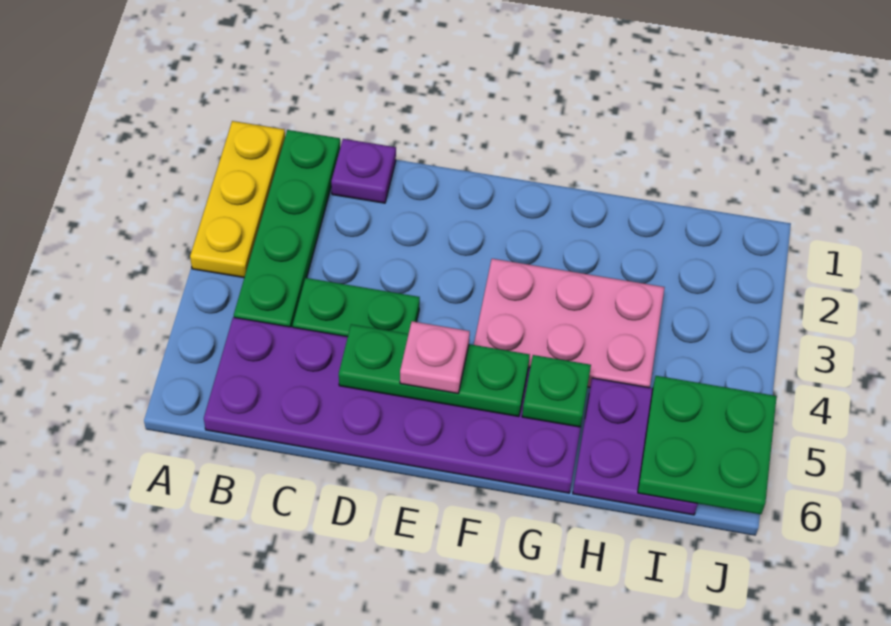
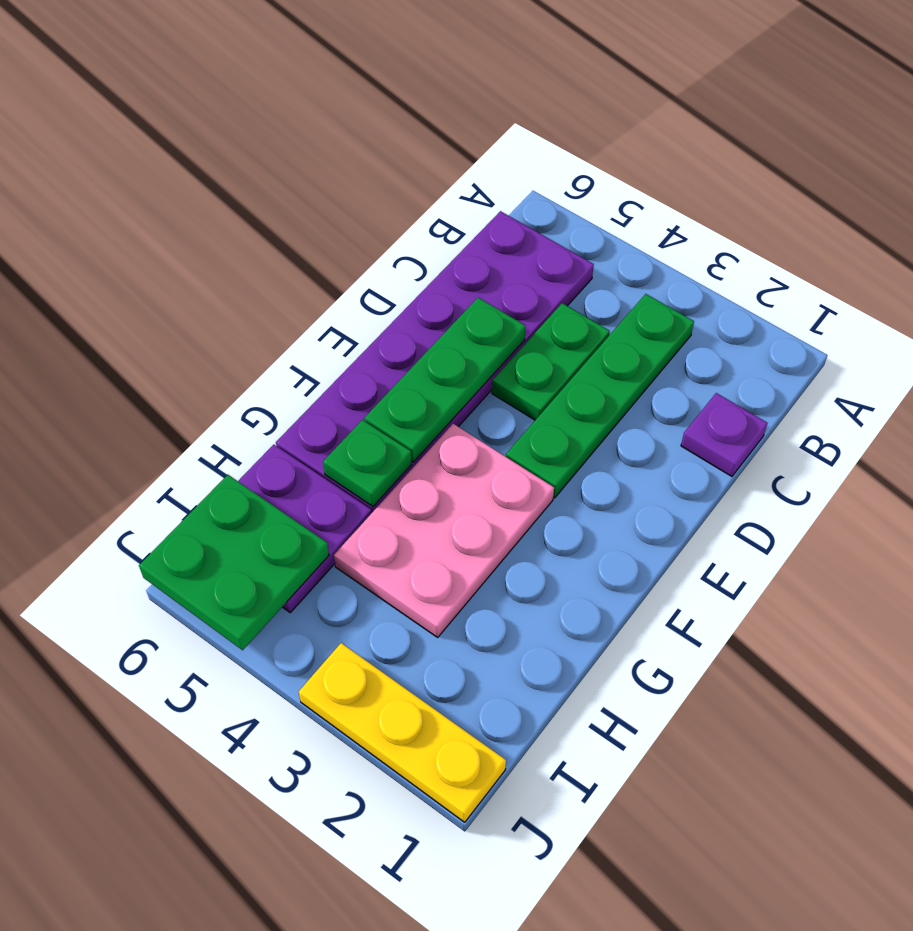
yellow plate A1:A3 level 1 -> yellow plate J1:J3 level 1
green plate B1:B4 level 1 -> green plate B3:E3 level 1
pink plate E5 level 3 -> none

